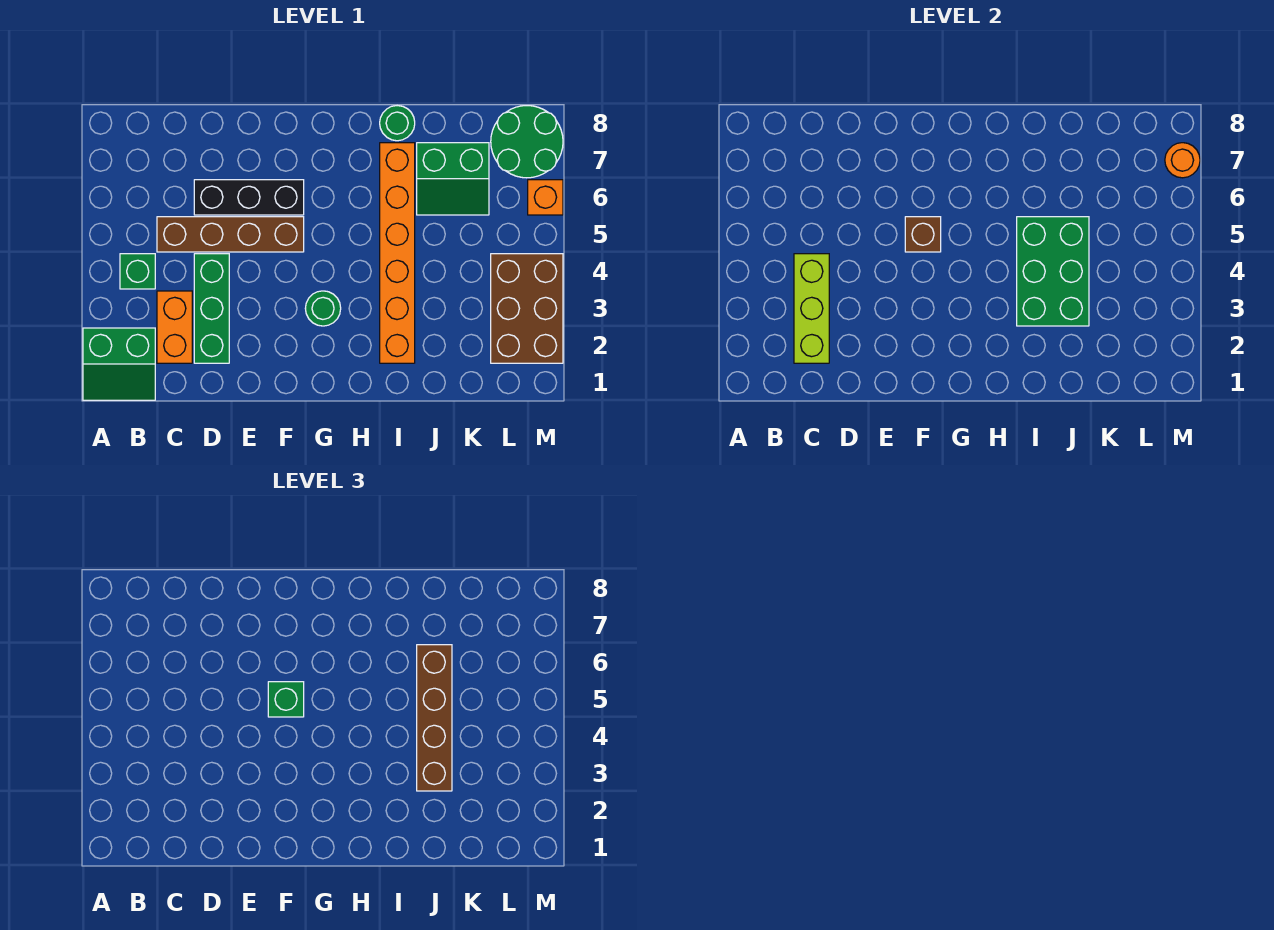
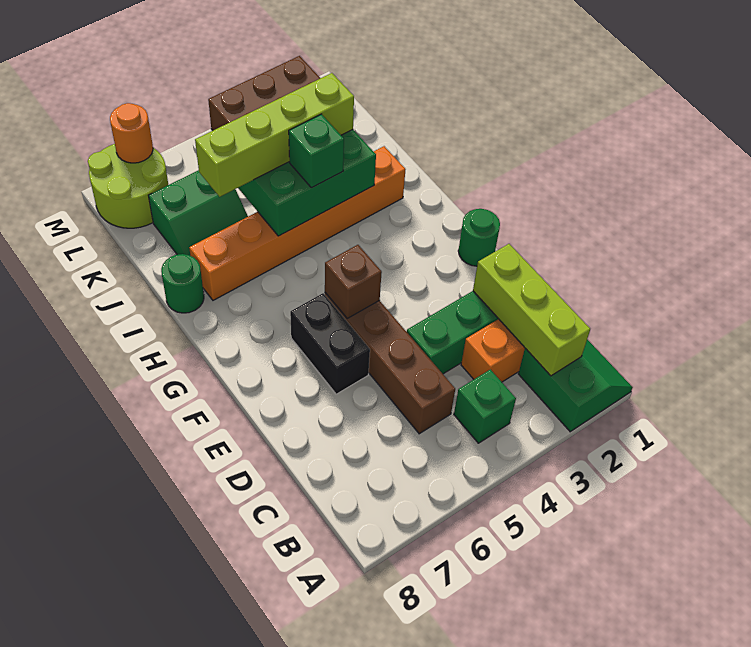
lime brick C2:C4 level 2 -> lime brick B2:D2 level 2
black brick D6:F6 level 1 -> black brick E6:F6 level 1
green brick F5 level 3 -> green brick I4 level 3
green round brick G3 level 1 -> green round brick F1 level 1
brown brick J3:J6 level 3 -> lime brick J3:J6 level 3
green slope J6:K7 level 1 top 7 -> green slope J6:K7 level 1 top K
green round brick L7:M8 level 1 -> lime round brick L7:M8 level 1
orange brick M6 level 1 -> none

